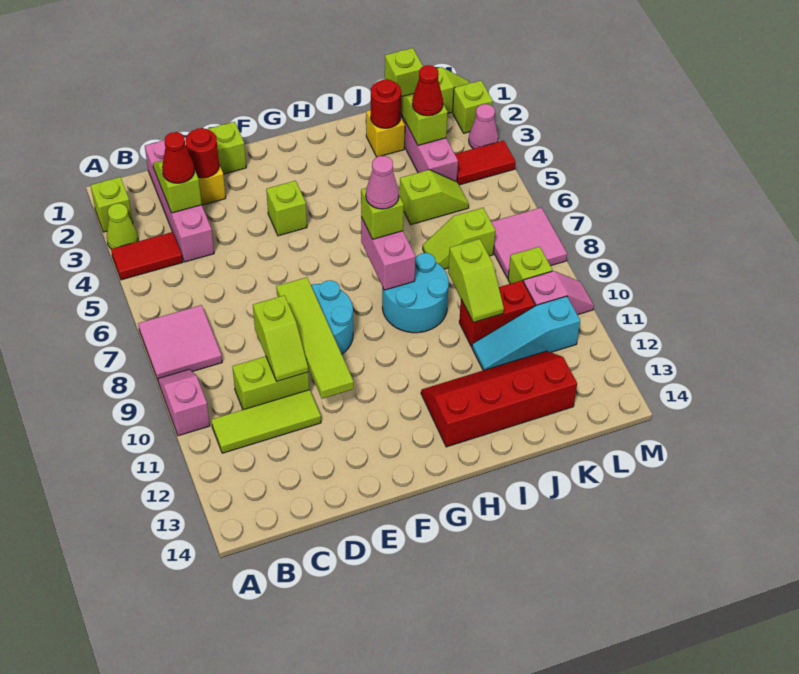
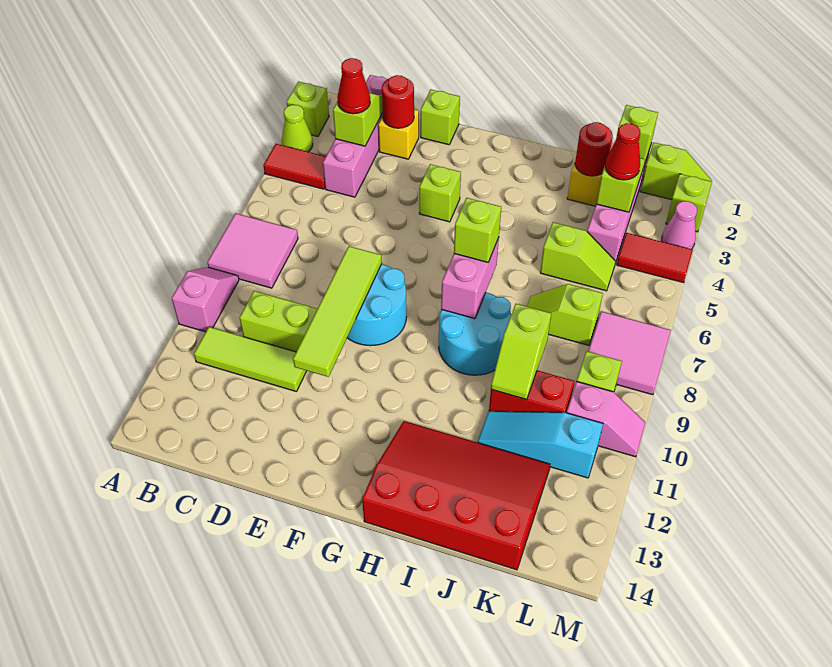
lime slope D9:D10 level 2 top 9 -> none
pink cone H7 level 4 -> none
red slope H12:K13 level 1 top 13 -> red slope H12:K14 level 1 top 14

